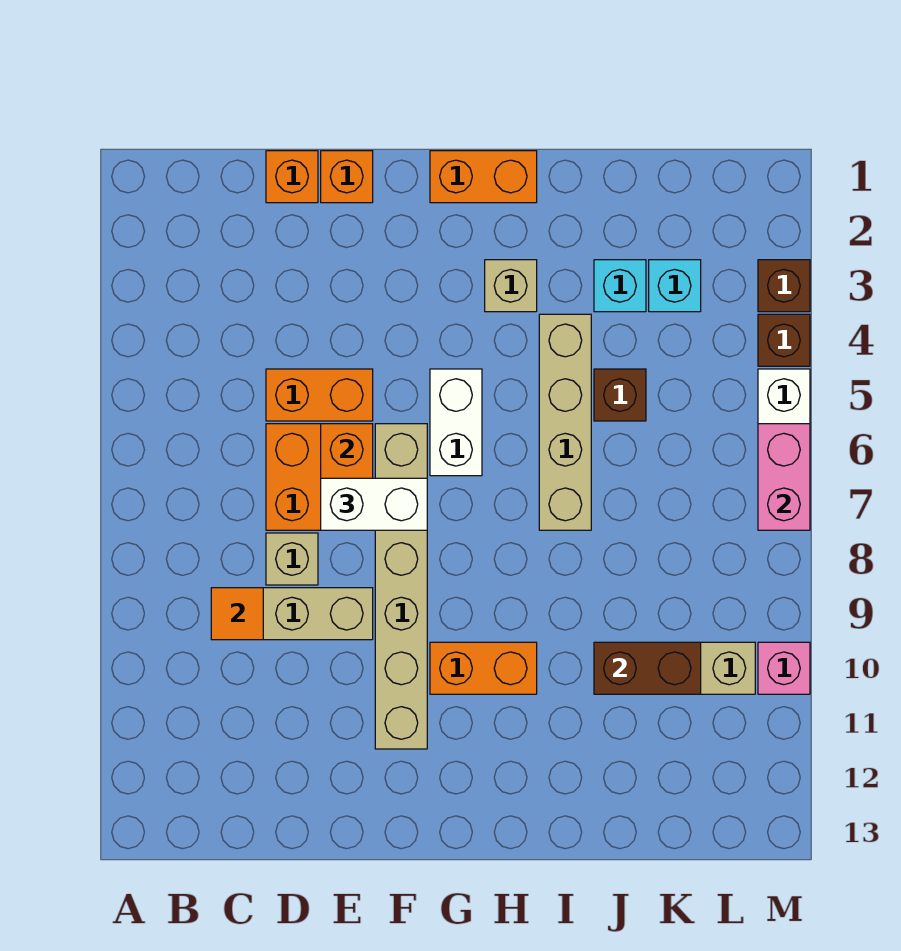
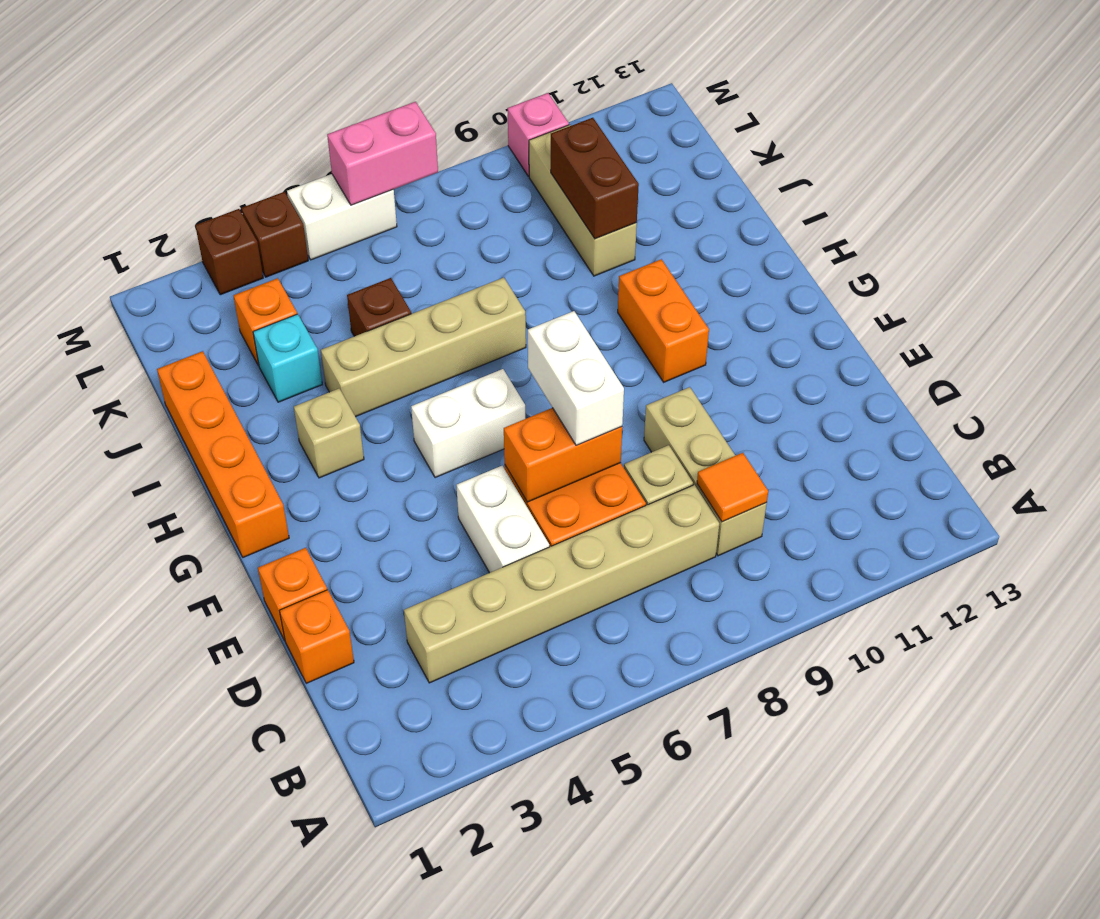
orange brick D5:E5 level 1 -> white brick D5:E5 level 1
tan brick F6:F11 level 1 -> tan brick C3:C8 level 1
orange brick G1:H1 level 1 -> orange brick G1:J1 level 1
cyan brick K3 level 1 -> orange brick K3 level 1

